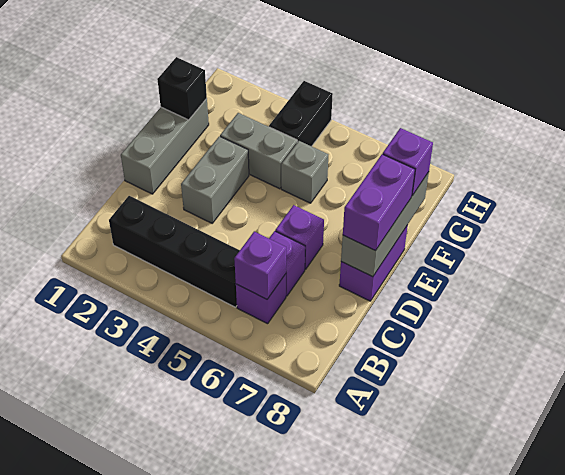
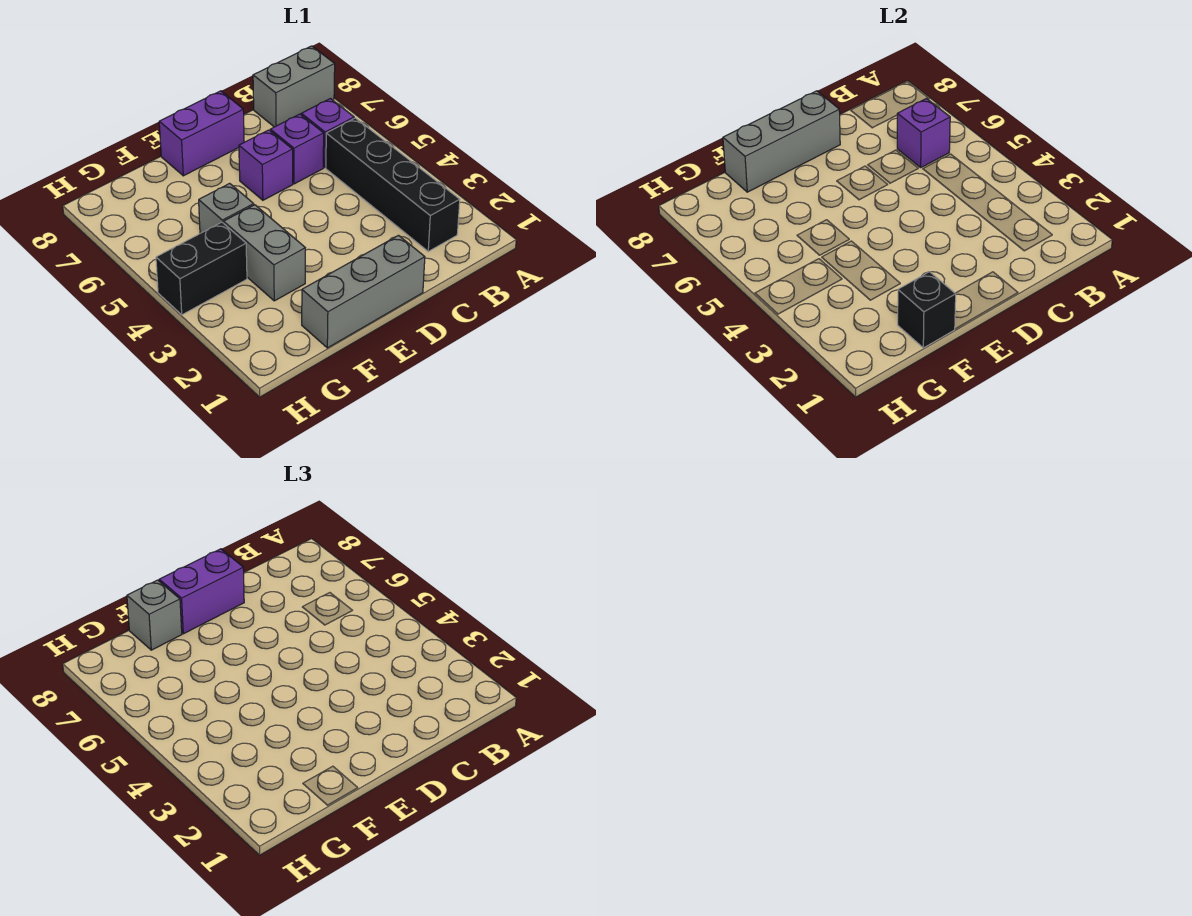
grey brick D3:E3 level 1 -> grey brick A8:B8 level 1
purple brick F8 level 3 -> grey brick F8 level 3

